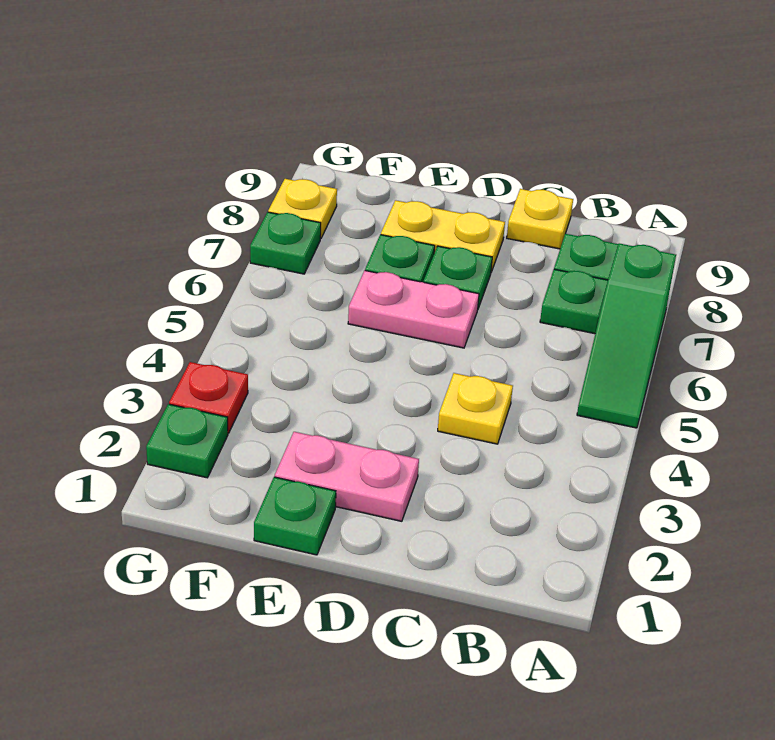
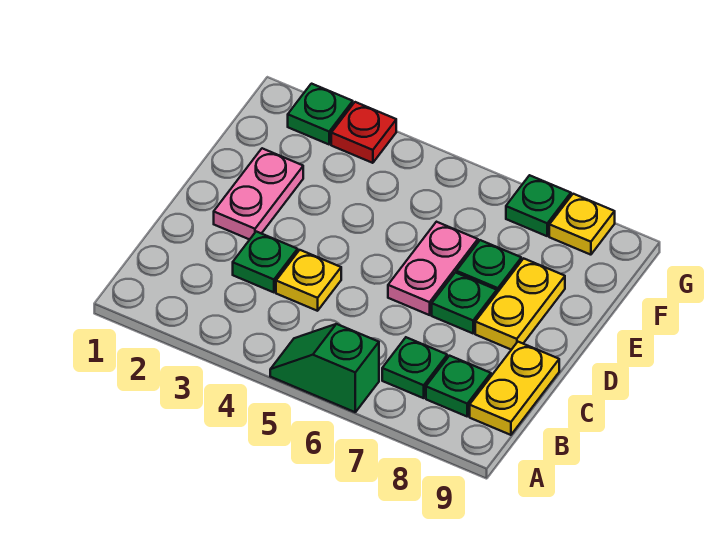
green slope A5:A7 level 1 top 7 -> green slope A5:A6 level 1 top 6
yellow plate C9 level 1 -> yellow plate B9:C9 level 1
green plate E1 level 1 -> green plate C3 level 1

